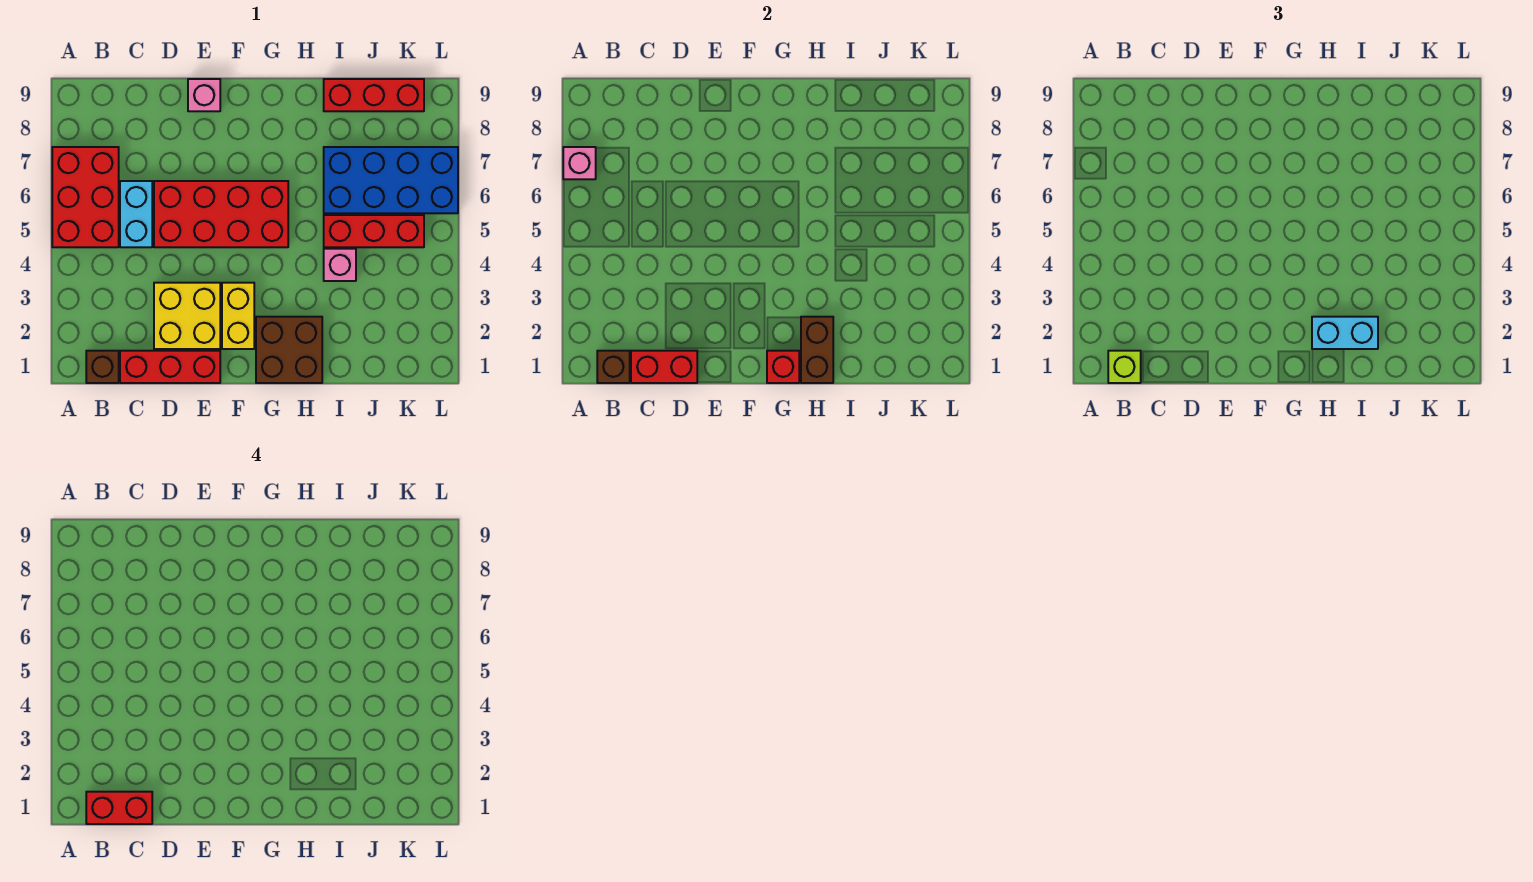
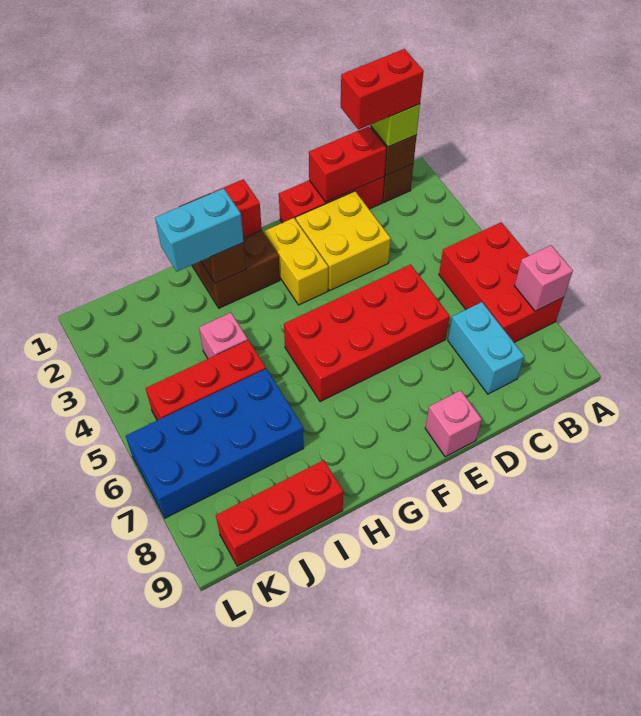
cyan brick C5:C6 level 1 -> cyan brick C7:C8 level 1

